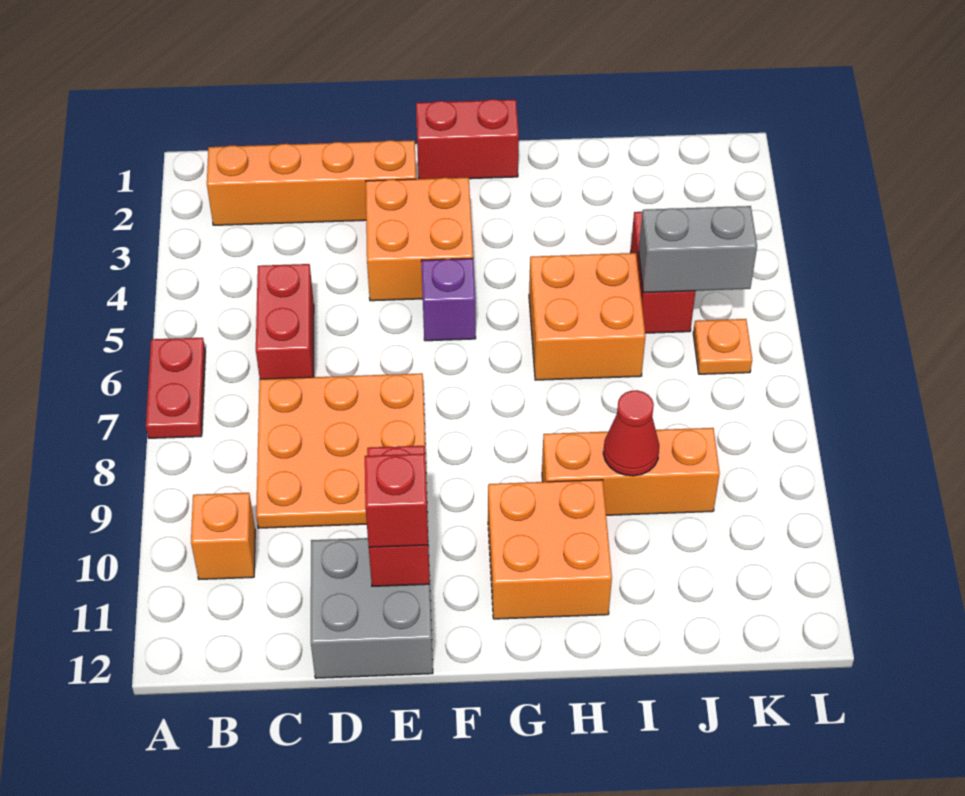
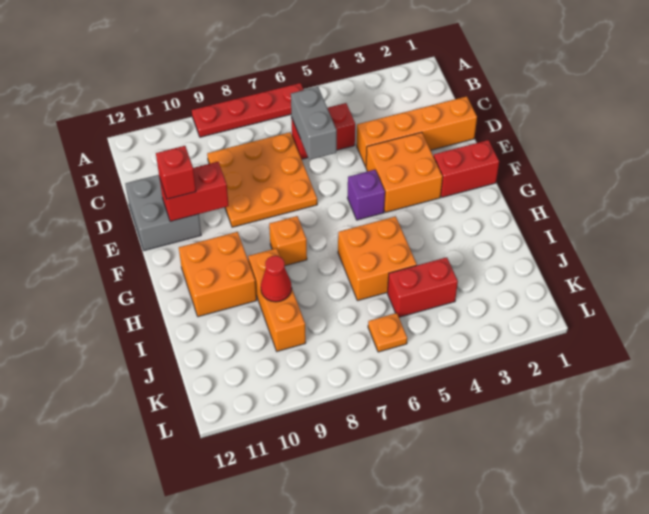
red plate A6:A7 level 1 -> red plate A6:A9 level 1
orange brick B2:E2 level 1 -> orange brick D1:D4 level 1
orange brick B10 level 1 -> orange brick G8 level 1
red brick F1:G1 level 1 -> red brick F1:F2 level 1
grey brick J5:K5 level 2 -> grey brick C6:D6 level 2

